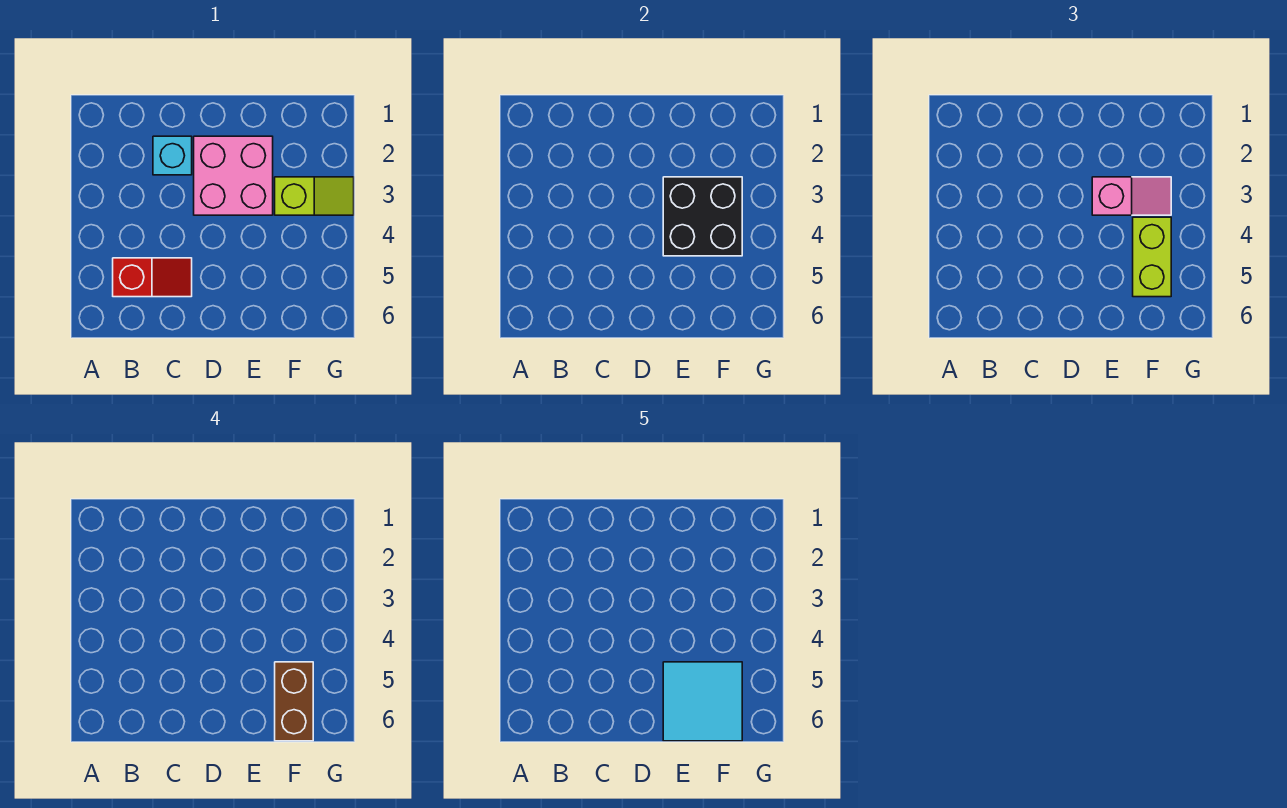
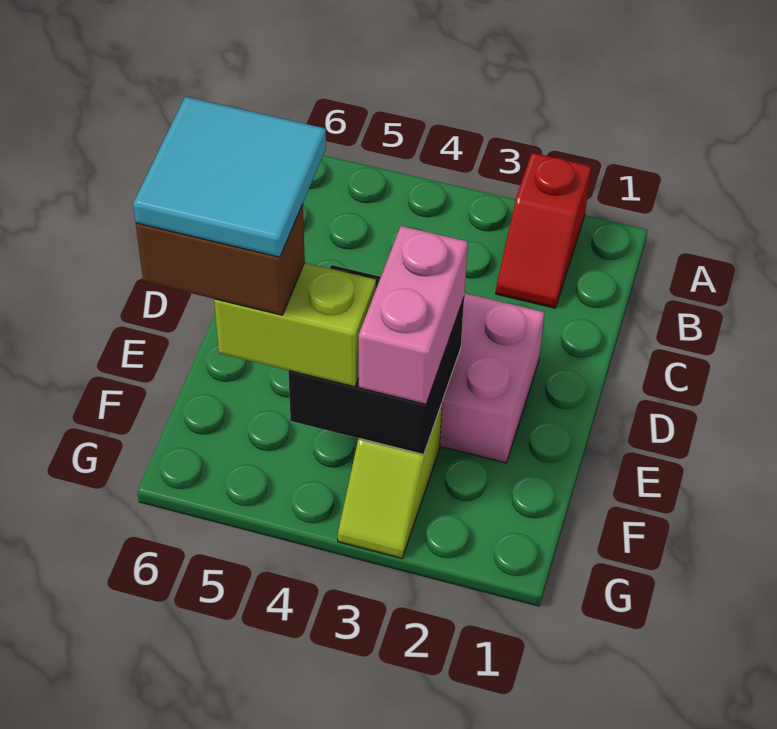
red slope B5:C5 level 1 top B -> red slope A2:B2 level 1 top A
cyan brick C2 level 1 -> none
pink slope E3:F3 level 3 top E -> pink brick E3:F3 level 3

